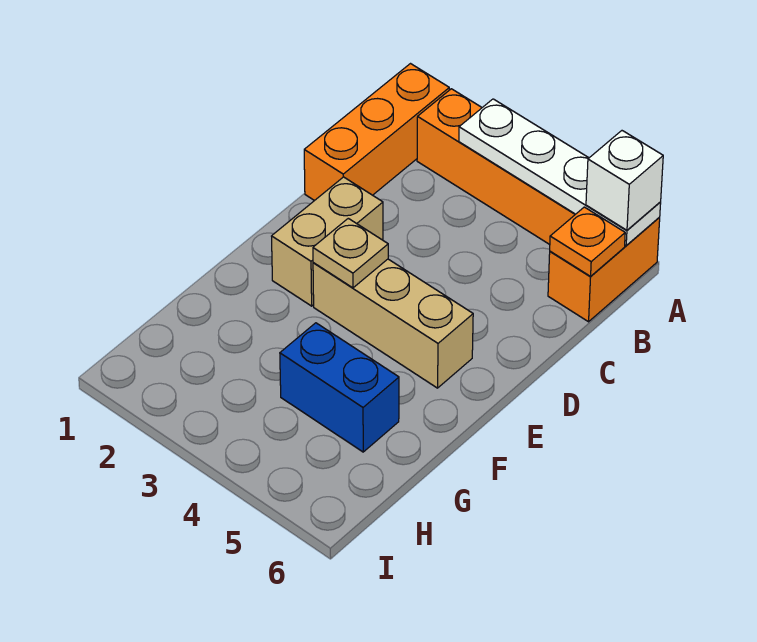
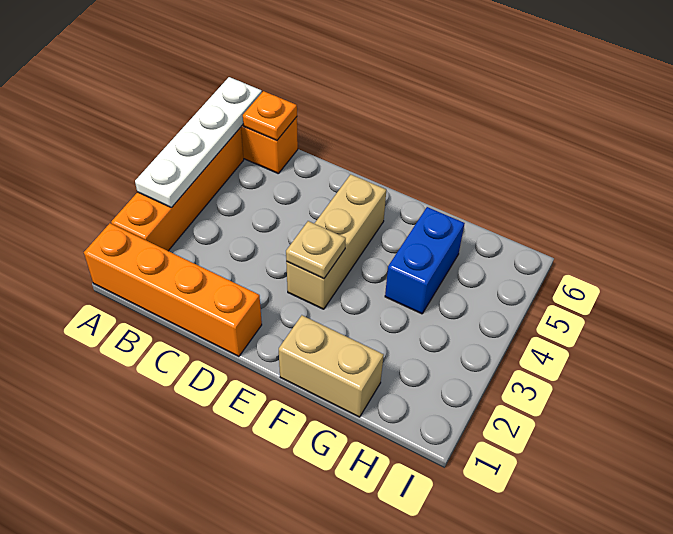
orange brick A1:C1 level 1 -> orange brick A1:D1 level 1
white brick A6 level 3 -> none
tan brick D2:E2 level 1 -> tan brick F1:G1 level 1

